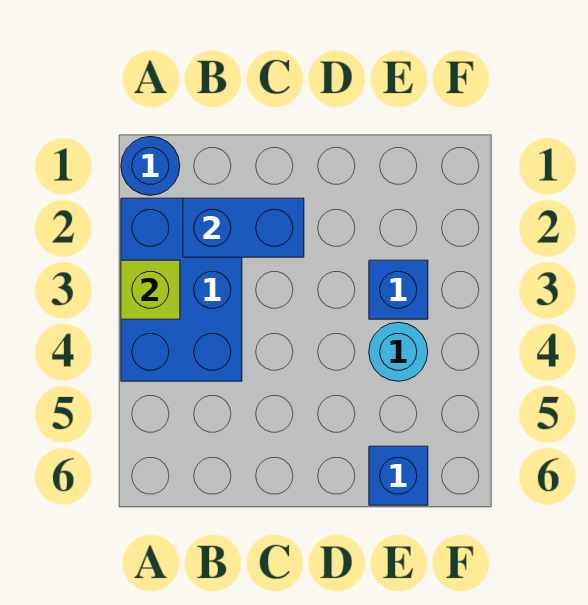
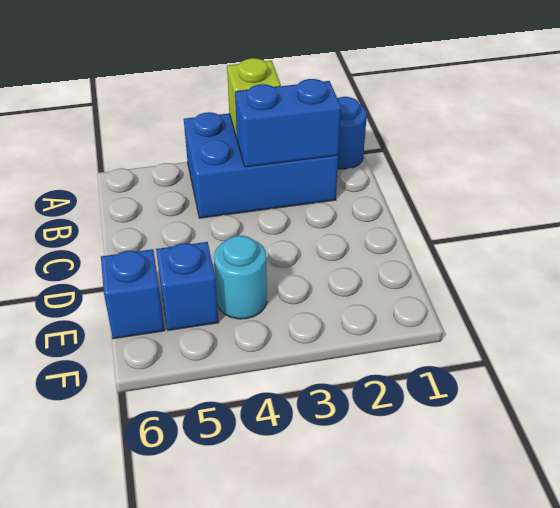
blue brick B2:C2 level 2 -> blue brick B2:B3 level 2
blue brick E3 level 1 -> blue brick E5 level 1

